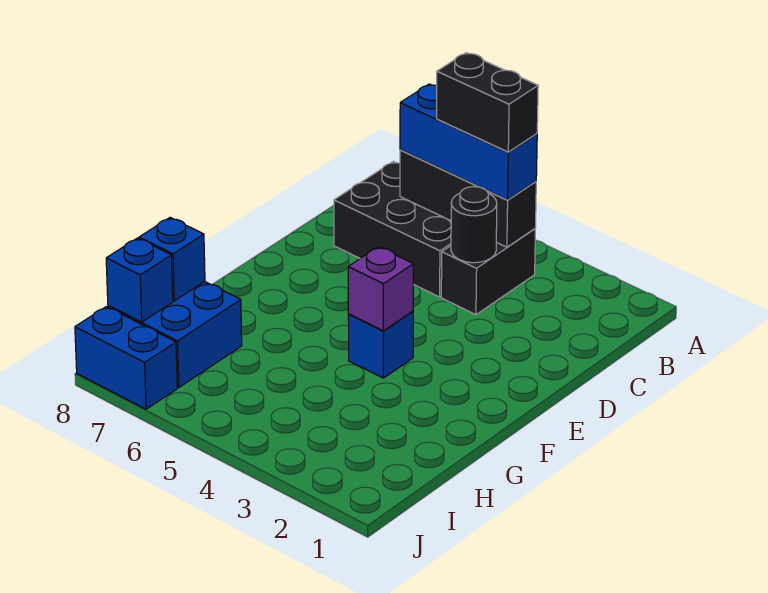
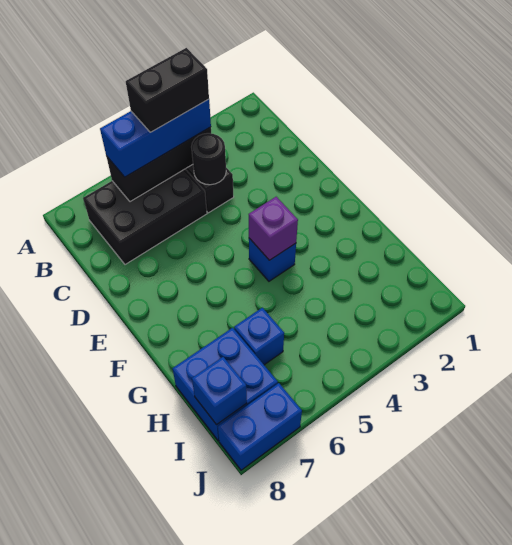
blue brick H8 level 2 -> blue brick H6 level 1

